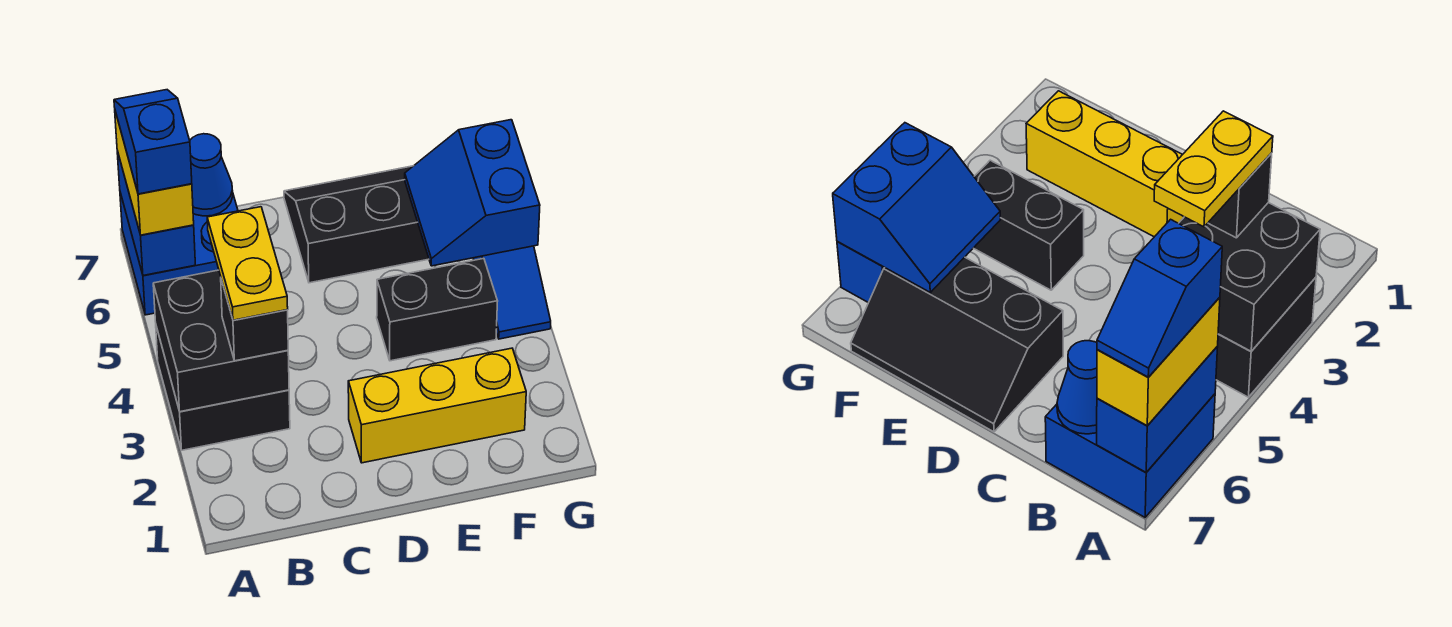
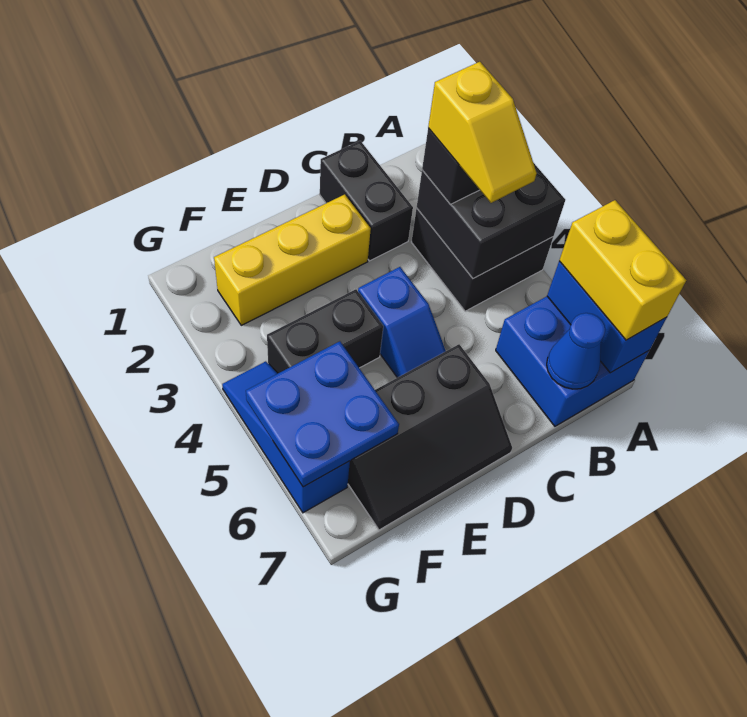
blue slope A6:A7 level 4 top 6 -> blue slope D4:D5 level 1 top 4
yellow plate B3:B4 level 4 -> yellow slope B3:B4 level 4 top 3
none -> black brick C1:C2 level 1
blue slope F5:G6 level 2 top G -> blue plate F5:G6 level 2

